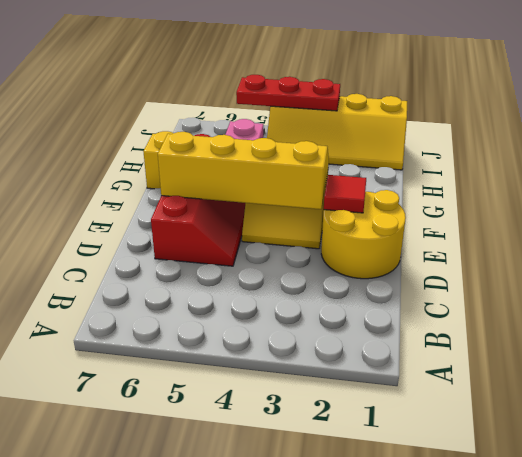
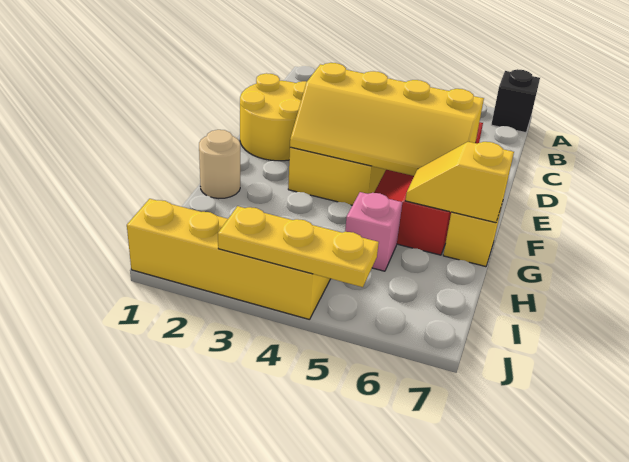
none -> black brick A7 level 1
red tile E2 level 2 -> none
none -> tan round brick G1 level 1
none -> yellow slope G6:G7 level 2 top 7
red plate J3:J5 level 2 -> yellow plate J3:J5 level 2

